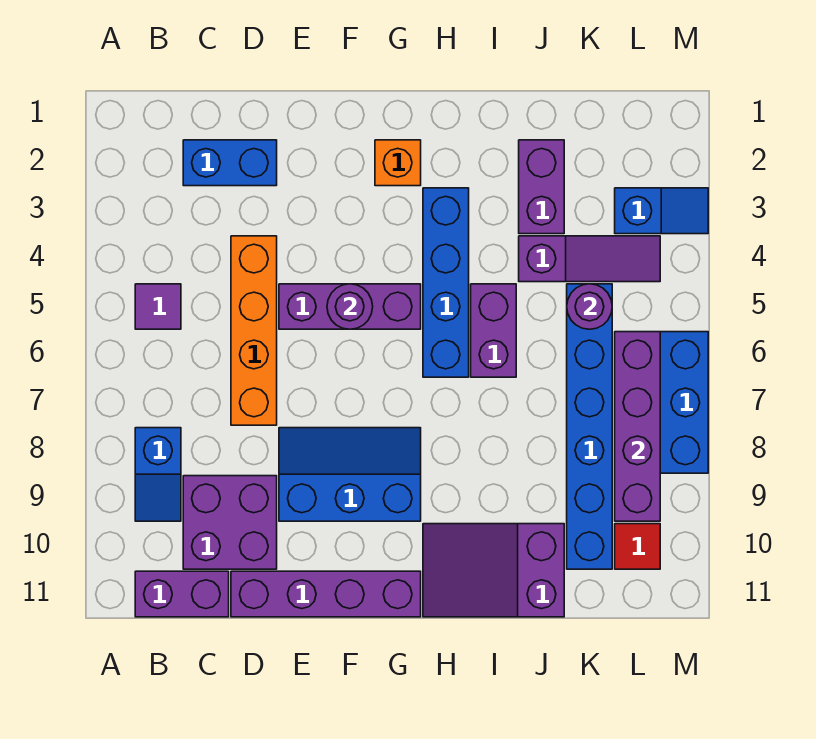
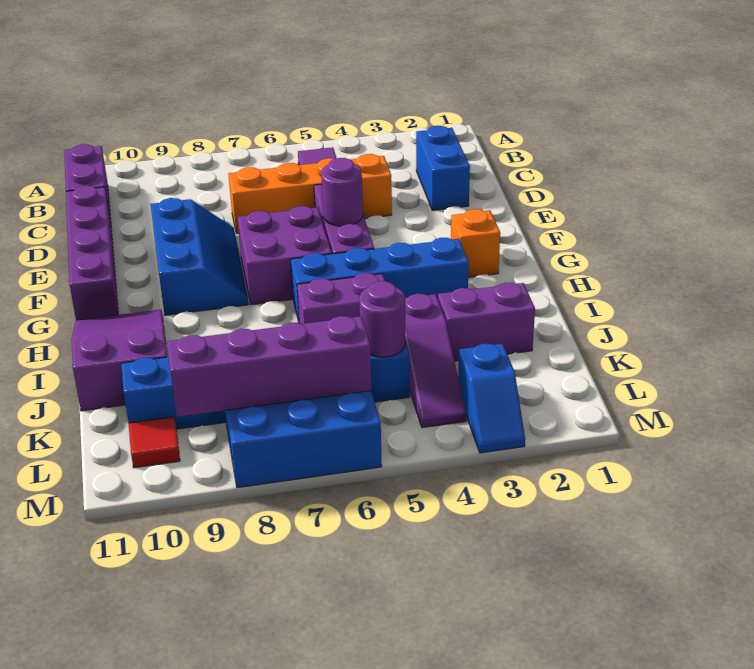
blue slope B8:B9 level 1 top 8 -> none
purple brick C9:D10 level 1 -> purple brick F6:G7 level 1

